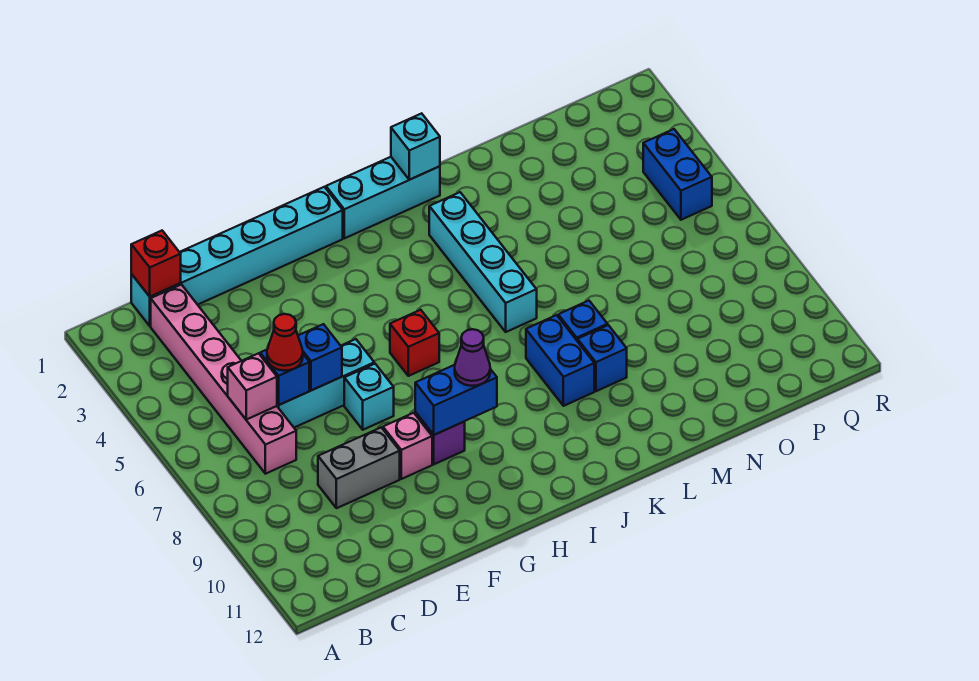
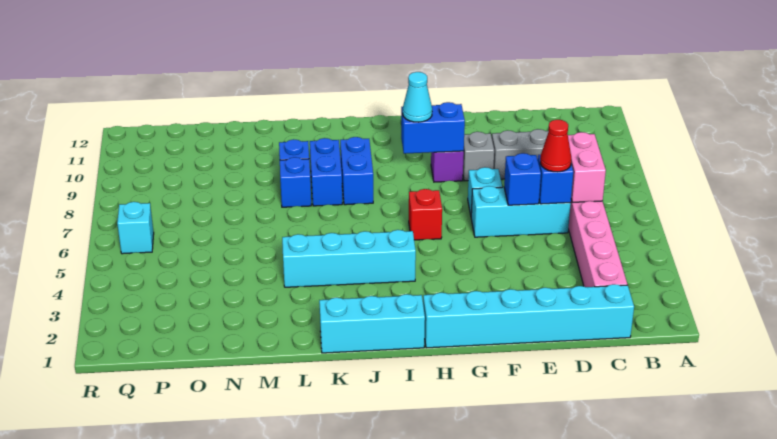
red brick C1 level 2 -> none
pink brick C6 level 2 -> pink brick C6:C7 level 2
pink brick F9 level 1 -> grey brick F9 level 1
purple cone H9 level 3 -> cyan cone H9 level 3
cyan brick K1 level 2 -> cyan brick Q6 level 1
cyan brick K3:K6 level 1 -> cyan brick I4:L4 level 1
blue brick Q4:Q5 level 1 -> blue brick J8:J9 level 1

